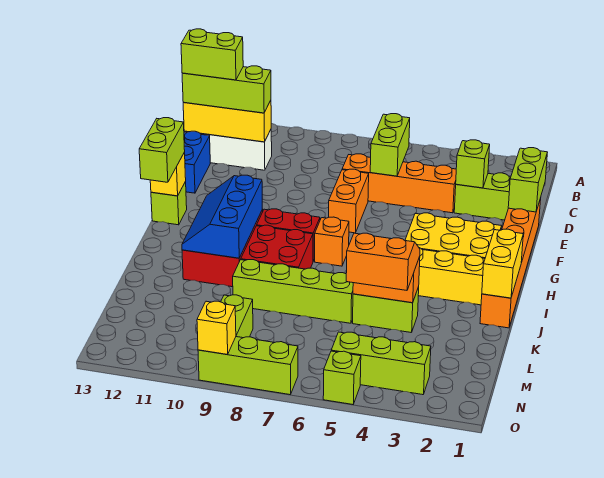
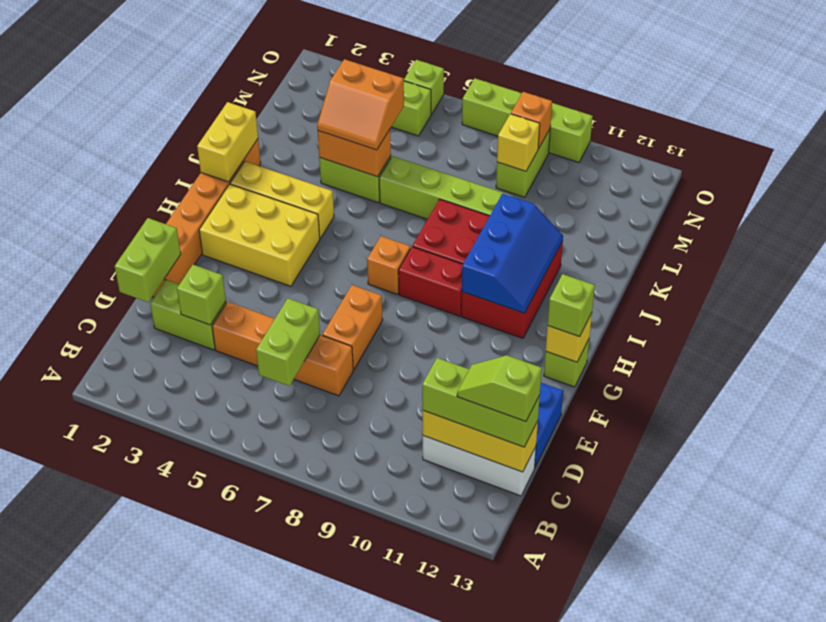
lime brick C12:C13 level 4 -> lime slope C12:C13 level 4 top 13
lime brick G13:H13 level 3 -> lime brick G13 level 3
none -> orange brick N9 level 2
lime brick O7:O9 level 1 -> lime brick O7:O10 level 1
yellow brick O9 level 2 -> yellow brick M9 level 2

